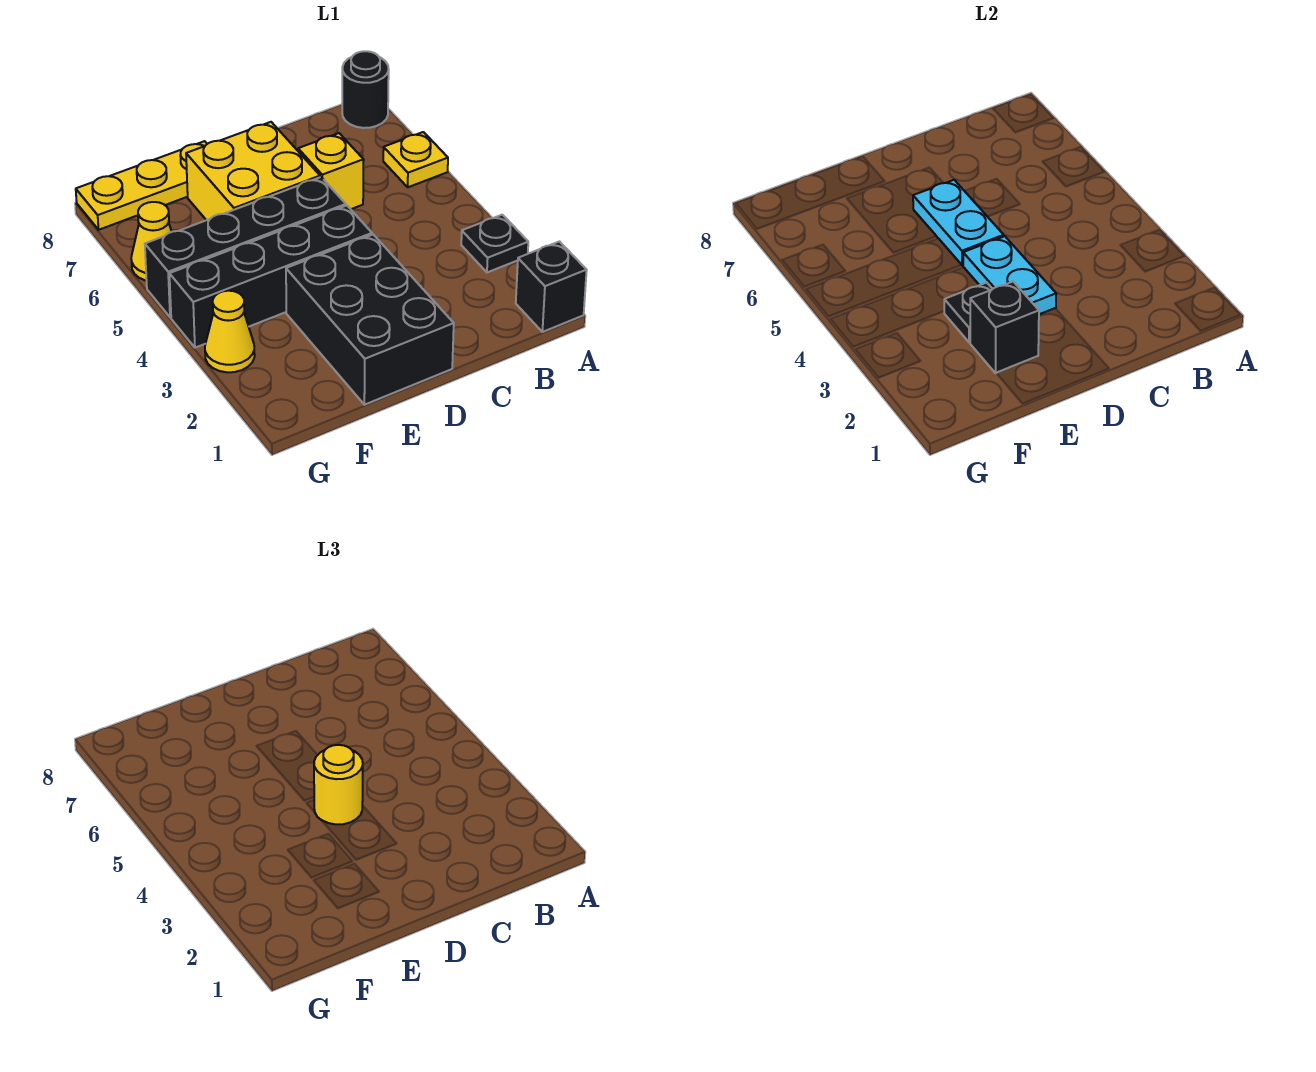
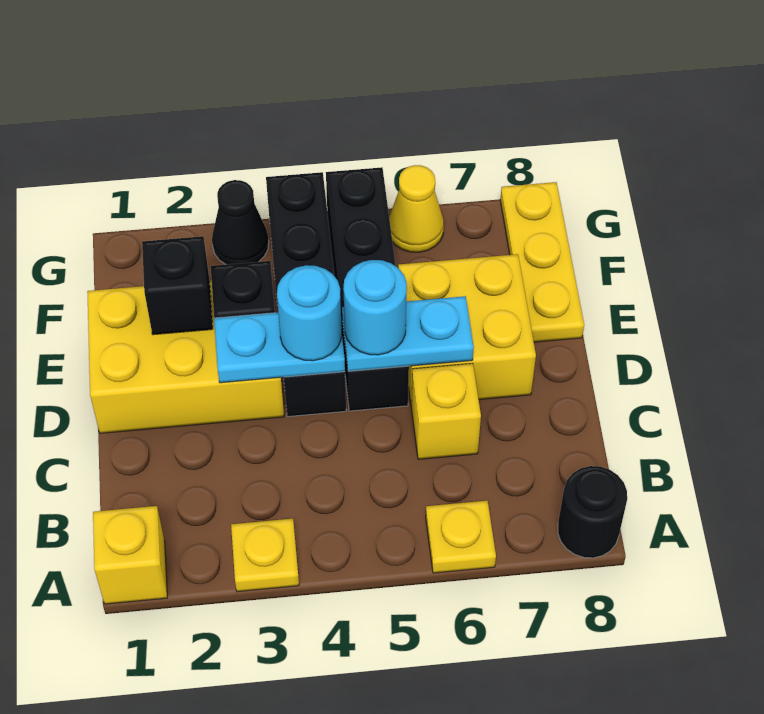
black brick A1 level 1 -> yellow brick A1 level 1
black plate A3 level 1 -> yellow plate A3 level 1
black brick D1:E3 level 1 -> yellow brick D1:E3 level 1
yellow round brick D4 level 3 -> cyan round brick D4 level 3
none -> cyan round brick D5 level 3
yellow cone G3 level 1 -> black cone G3 level 1

